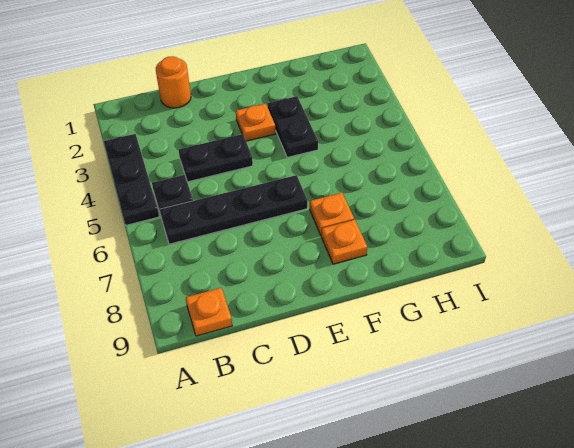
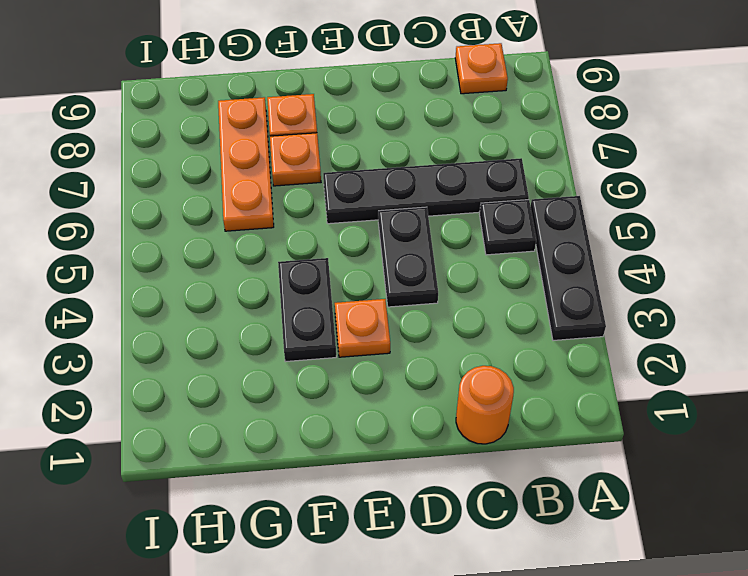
black plate C4:D4 level 1 -> black plate D4:D5 level 1
none -> orange plate G6:G8 level 1

